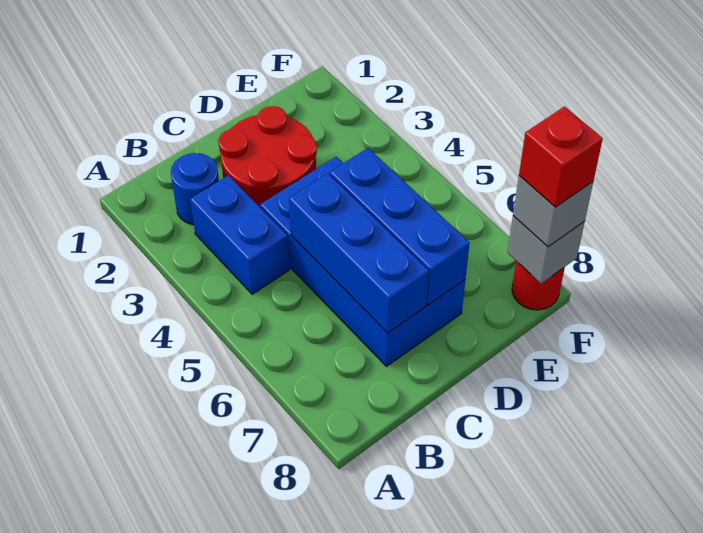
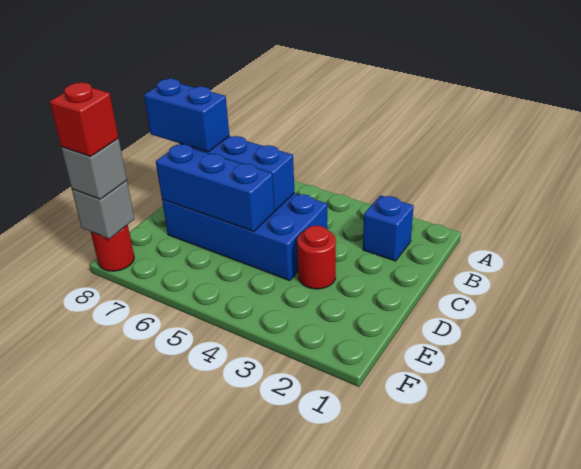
blue round brick B2 level 1 -> blue brick B2 level 1
blue brick B3:B4 level 1 -> blue brick C7:C8 level 3
red round brick C2:D3 level 1 -> red round brick D3 level 1

